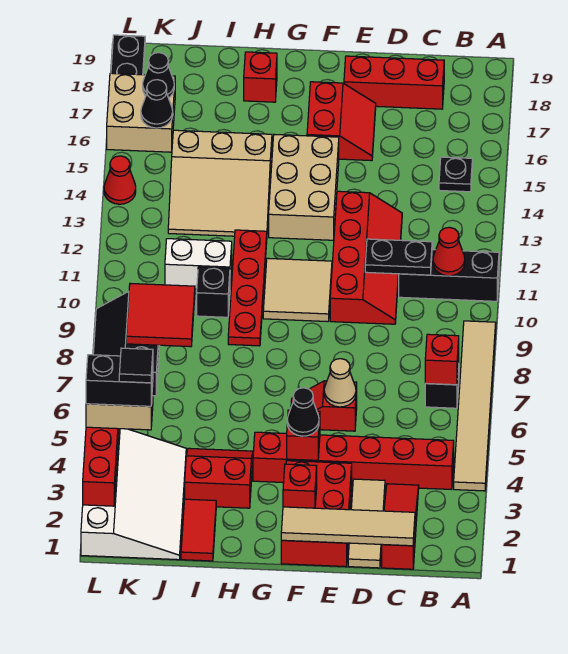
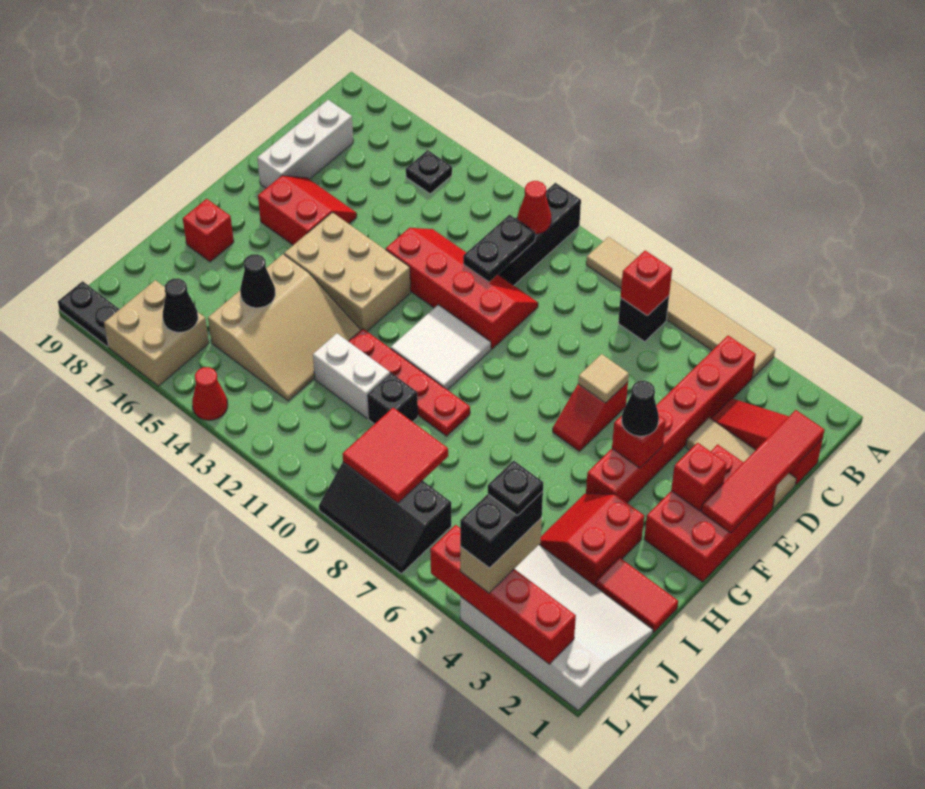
tan tile C1:F1 level 2 -> red tile C1:F1 level 2
red brick C18:E18 level 1 -> white brick C18:E18 level 1
red brick E1:F3 level 1 -> red brick E1:G2 level 1
tan cone E6 level 2 -> tan tile E6 level 2
tan tile F10:G11 level 1 -> white tile F10:G11 level 1
white brick I11:J11 level 1 -> white brick I11:I12 level 1
black tile K4 level 5 -> black plate K4 level 5
black cone K17 level 2 -> black cone I15 level 2

